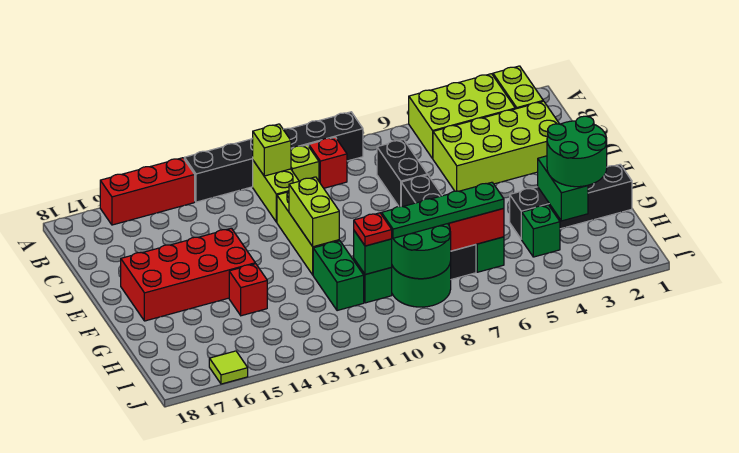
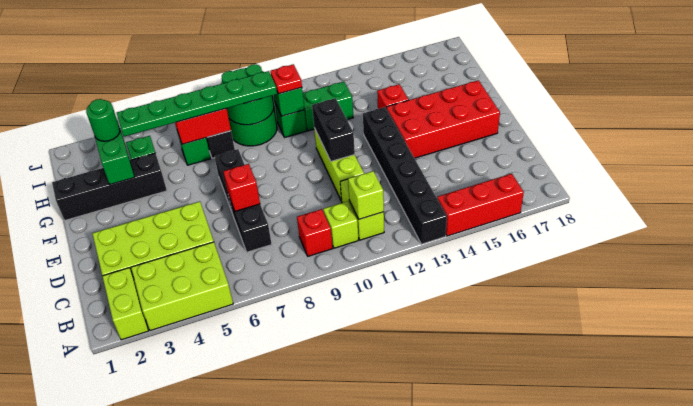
black brick A8:A13 level 1 -> black brick A13:F13 level 1
none -> red brick D7 level 2
lime brick E11:F11 level 2 -> black brick E11:F11 level 2
green round brick G2:H3 level 3 -> green round brick H3 level 3
green brick G11:H11 level 1 -> green brick H11:H12 level 1
green plate H6:H9 level 3 -> green plate H4:H9 level 3
lime tile J16 level 1 -> none

